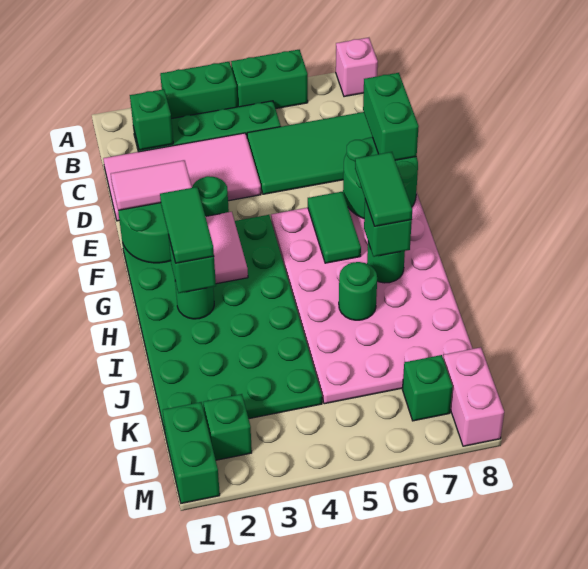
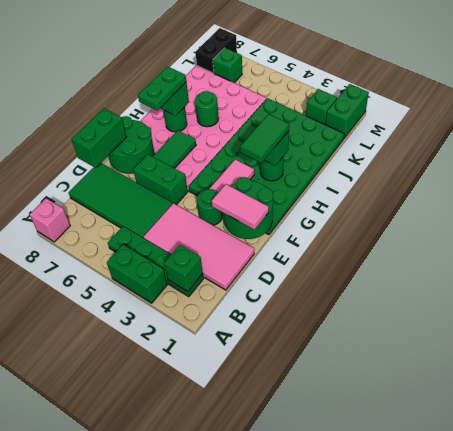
green brick A5:A6 level 1 -> green brick E5:E6 level 1
green tile G7:H7 level 4 -> green plate G7:H7 level 4
pink brick L8:M8 level 1 -> black brick L8:M8 level 1

